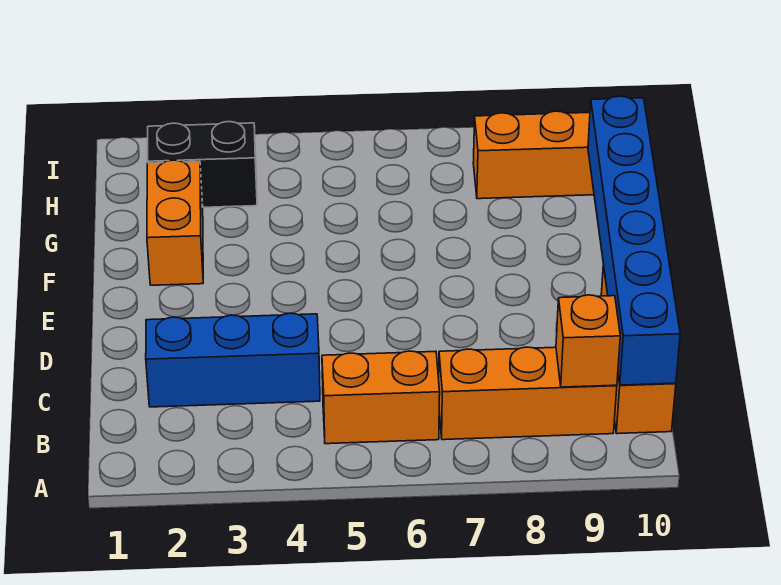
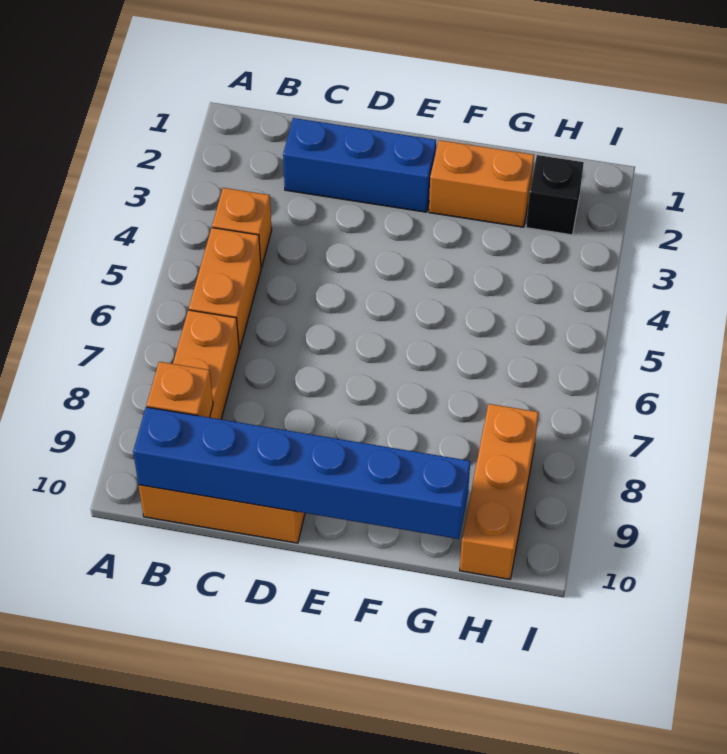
none -> orange brick B4 level 1
blue brick C2:C4 level 1 -> blue brick C2:E2 level 1
black brick H2:H3 level 1 -> black brick H2 level 1

